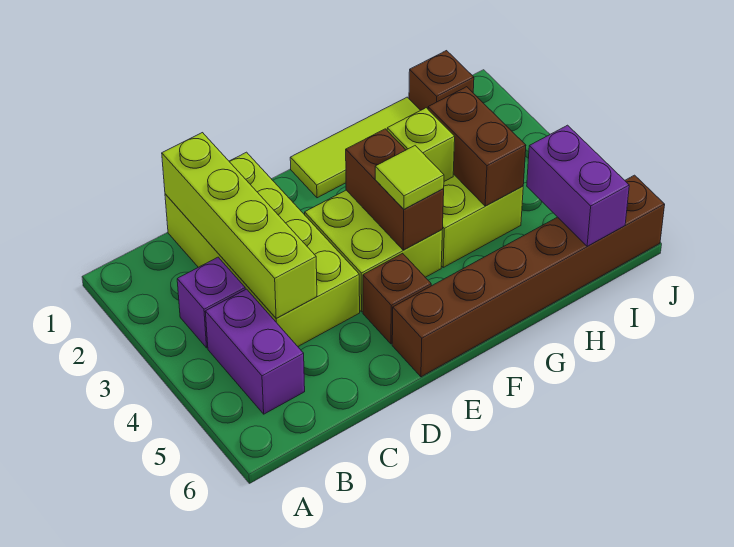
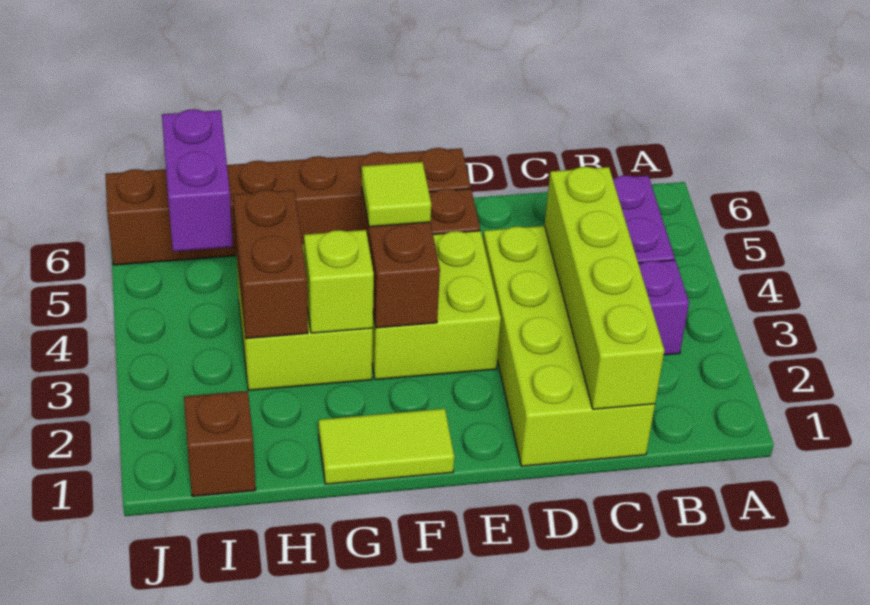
lime tile F1:H1 level 1 -> lime tile F1:G1 level 1

